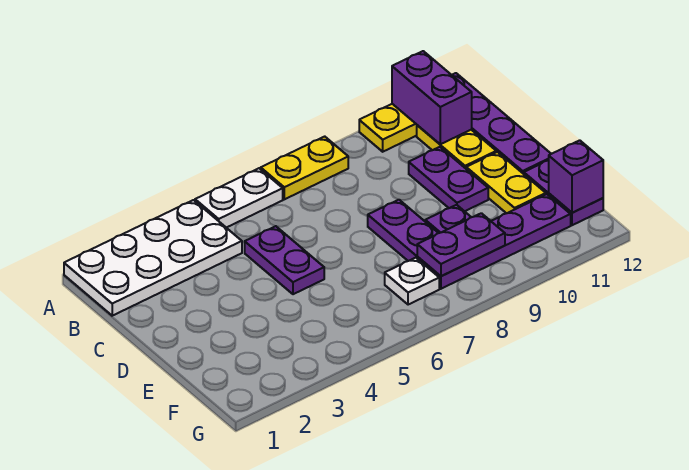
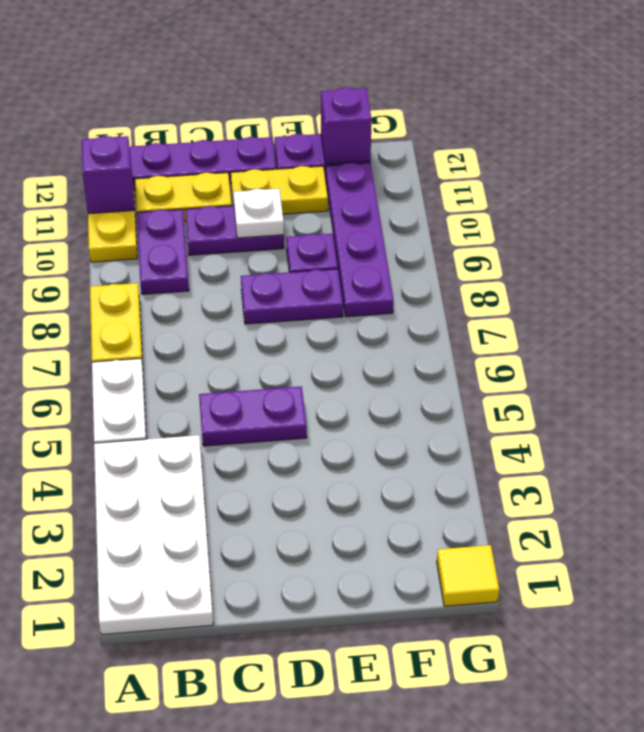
purple brick A11:B11 level 2 -> purple brick A11 level 2
white plate F7 level 1 -> white plate D10 level 2
purple plate F8:F9 level 2 -> purple plate B9:B10 level 1
none -> yellow tile G1 level 1

